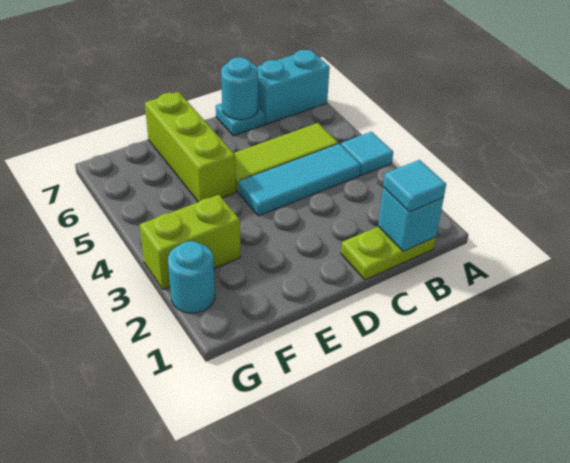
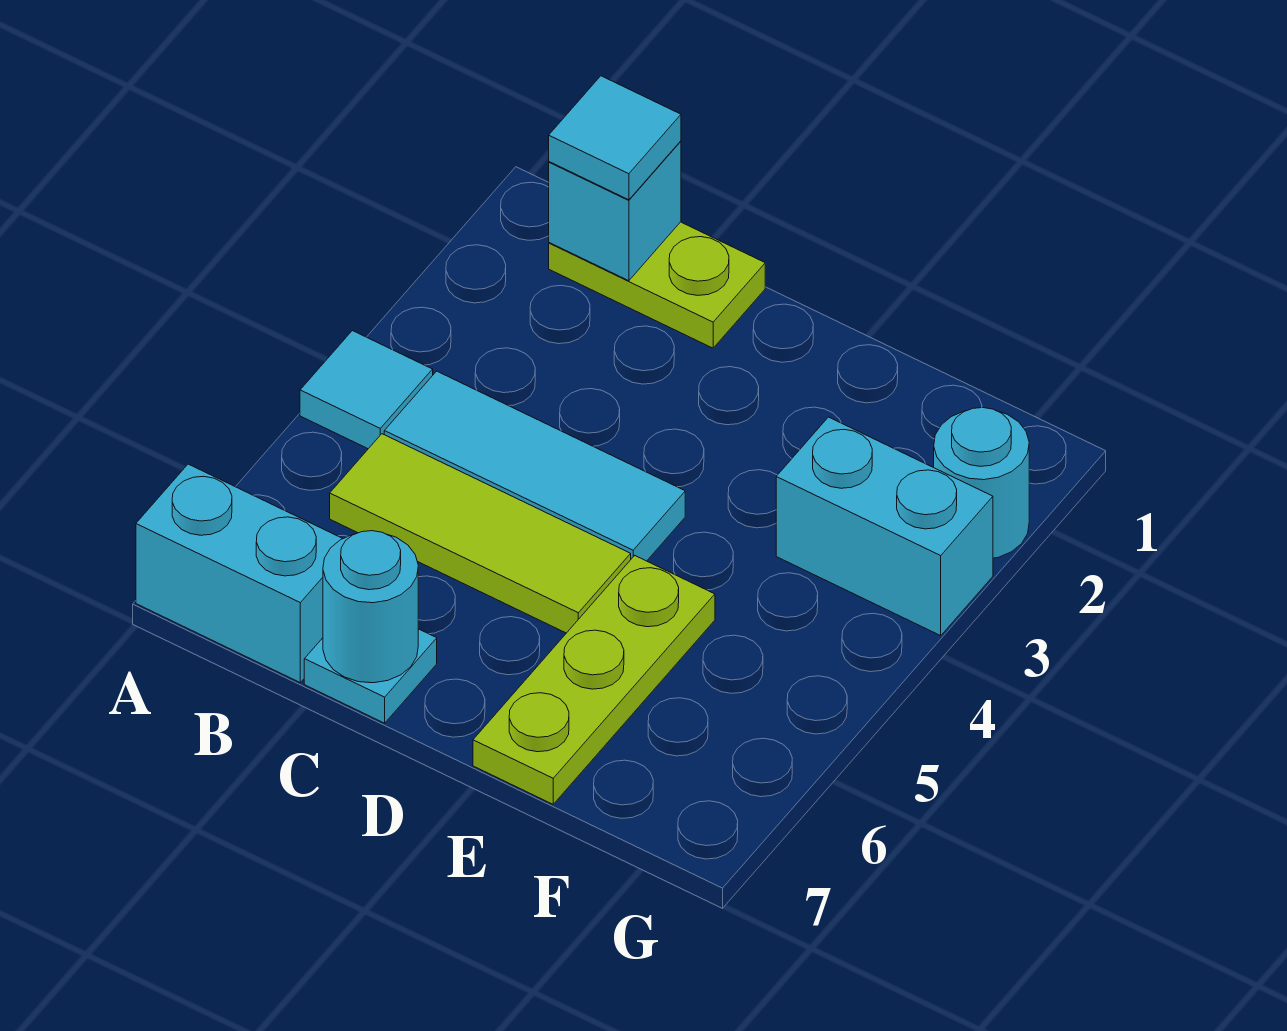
lime brick E5:E7 level 1 -> lime plate E5:E7 level 1
lime brick F3:G3 level 1 -> cyan brick F3:G3 level 1

